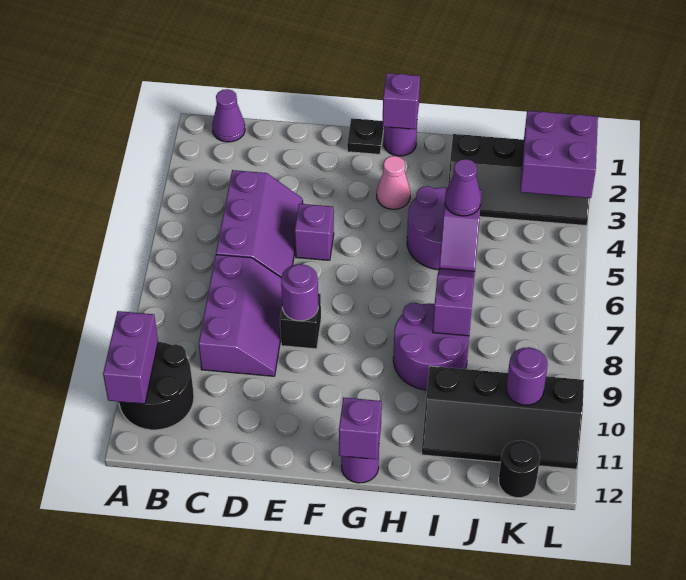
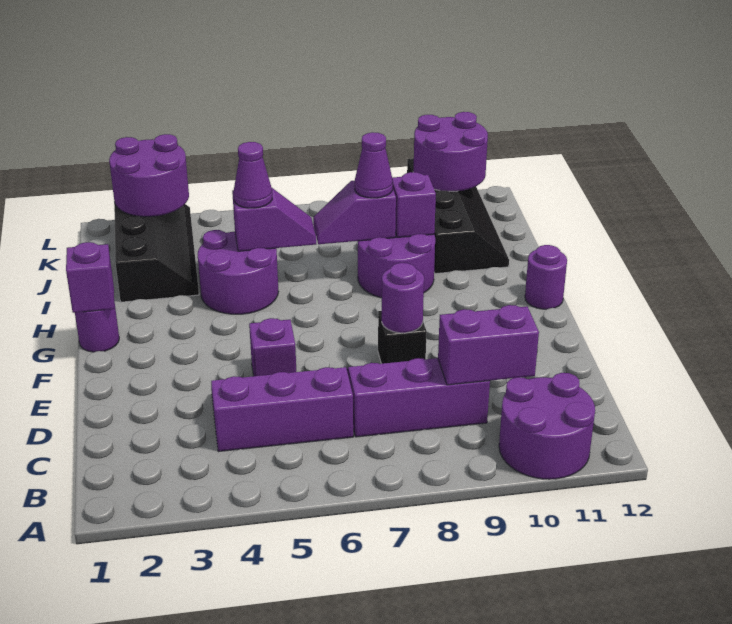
black round brick A10:B11 level 1 -> purple round brick A10:B11 level 1
purple brick A10:A11 level 2 -> purple brick C9:C10 level 2
purple cone B1 level 1 -> purple cone I8 level 3
black plate F1 level 1 -> none
pink cone G3 level 1 -> none
purple brick G12 level 2 -> purple brick I9 level 2
purple brick K2:L3 level 2 -> purple round brick K2:L3 level 2
purple round brick K10 level 2 -> purple round brick K10:L11 level 2
black round brick K12 level 1 -> none

